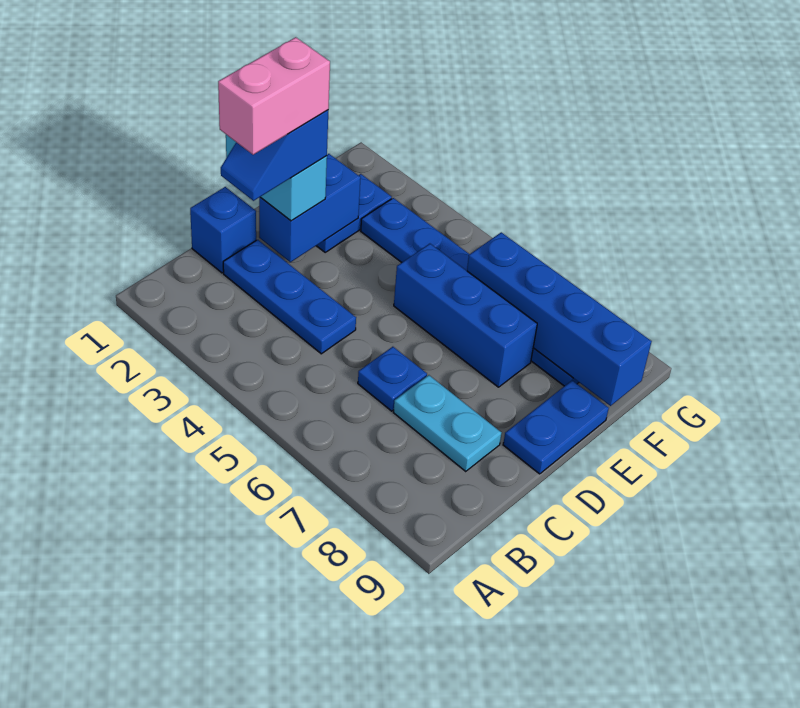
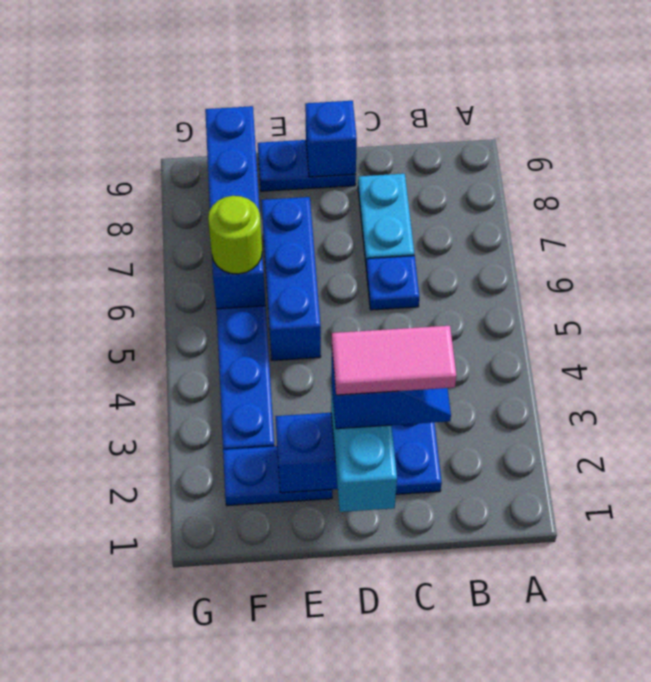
blue brick C1 level 1 -> blue brick D9 level 2
pink brick C2:D2 level 5 -> pink tile C2:D2 level 5
none -> lime round brick F6 level 3

